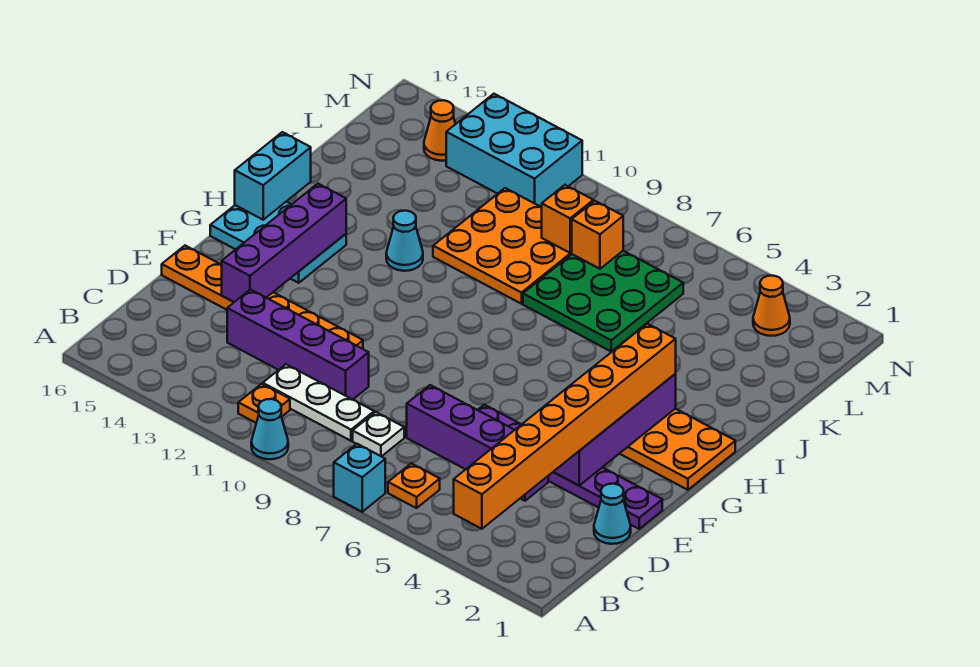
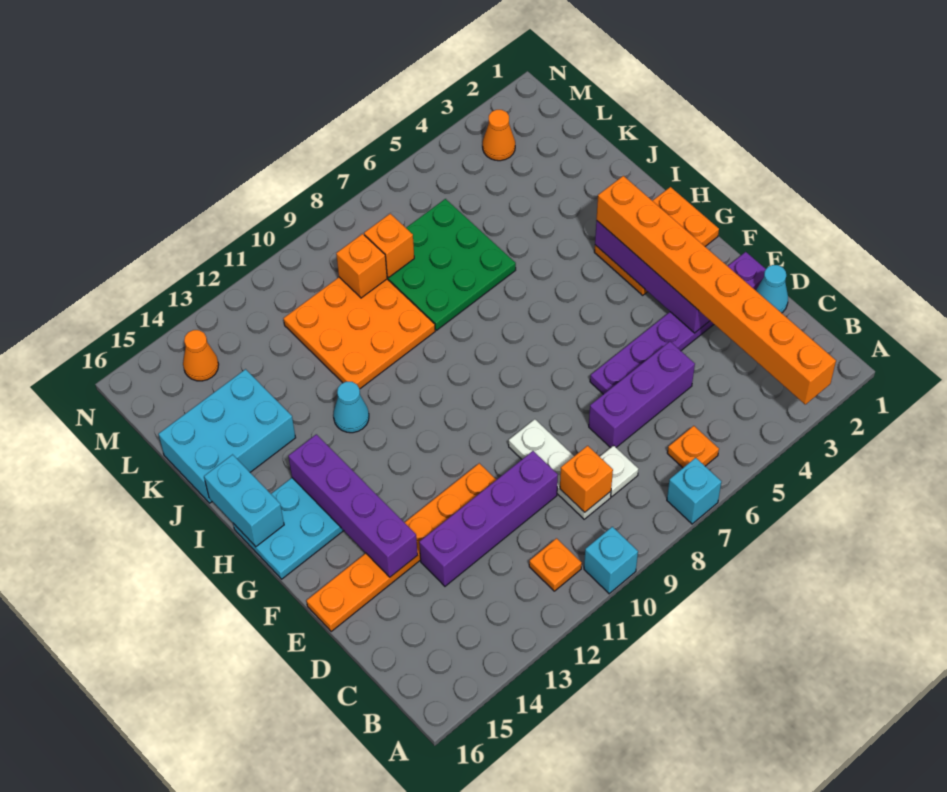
cyan cone A10 level 1 -> cyan brick A10 level 1
white plate C9:C11 level 1 -> white plate C9:E9 level 1
none -> orange brick C9 level 2
purple brick D4:D7 level 1 -> purple brick D5:D7 level 1
cyan brick M11:N13 level 1 -> cyan brick J14:K16 level 1

